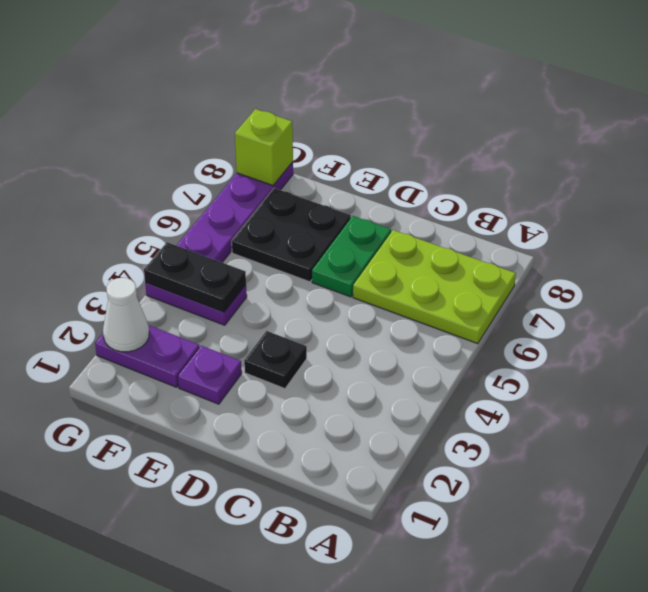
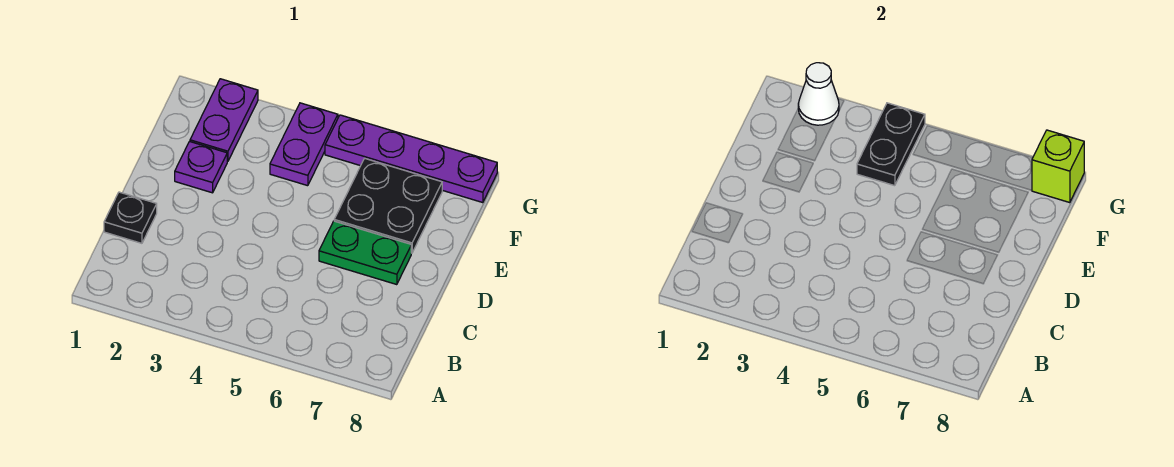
lime plate A6:C7 level 1 -> none
black plate D3 level 1 -> black plate C1 level 1

